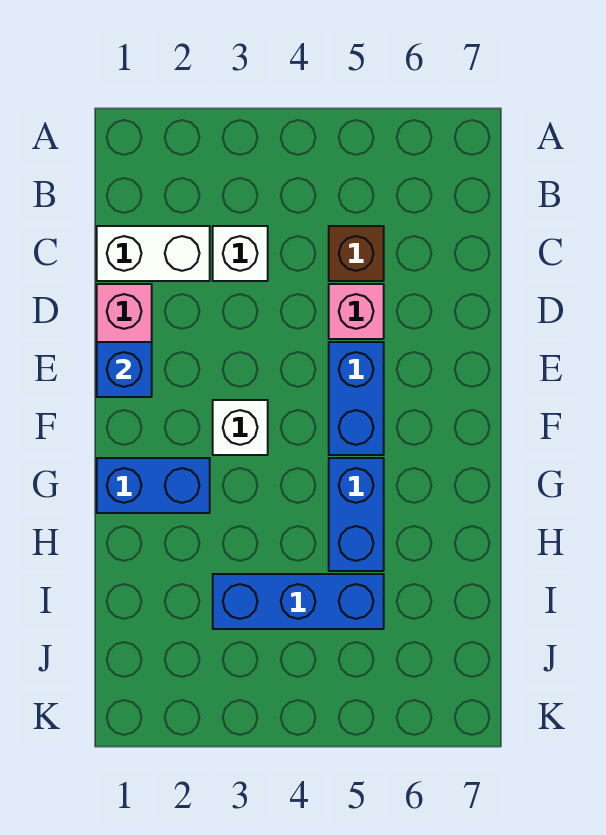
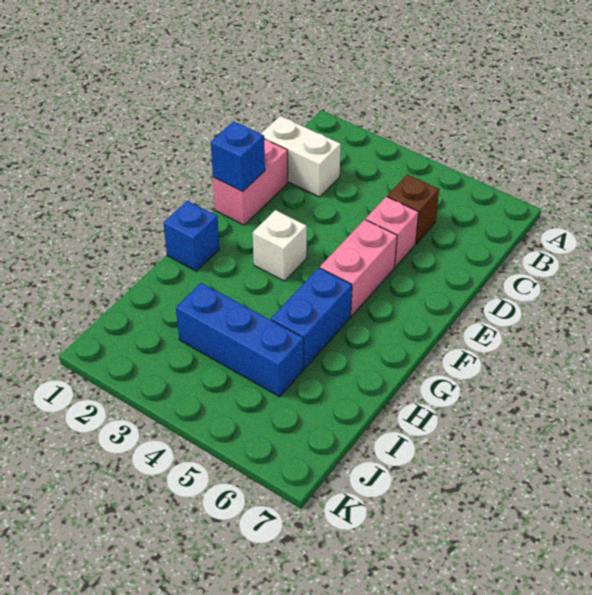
white brick C3 level 1 -> none
blue brick E5:F5 level 1 -> pink brick E5:F5 level 1
blue brick G1:G2 level 1 -> blue brick G1 level 1

